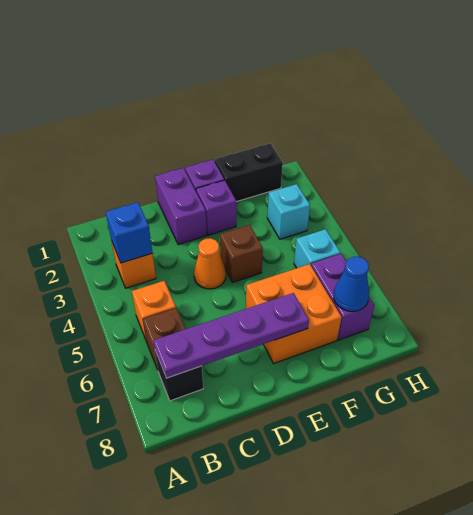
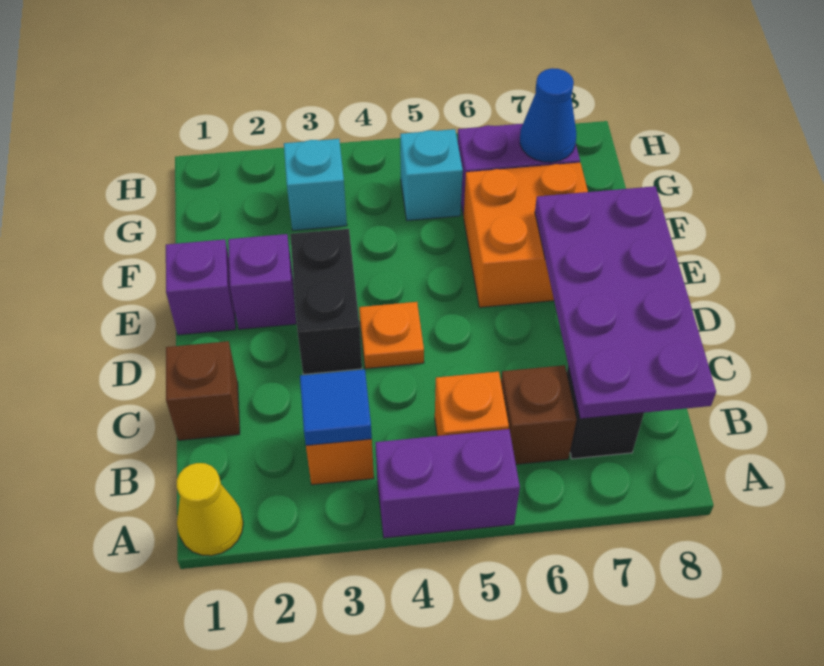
none -> yellow cone A1 level 1
blue brick B3 level 2 -> blue tile B3 level 2
purple plate B7:E7 level 2 -> purple plate B7:E8 level 2
purple brick D1:D2 level 1 -> purple brick A4:A5 level 1
orange cone D4 level 1 -> orange plate D4 level 1
brown brick E4 level 1 -> brown brick C1 level 1
black brick F1:G1 level 1 -> black brick D3:E3 level 1

